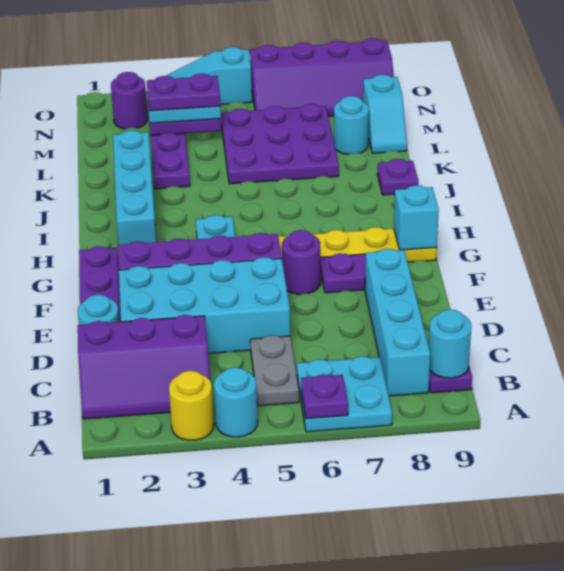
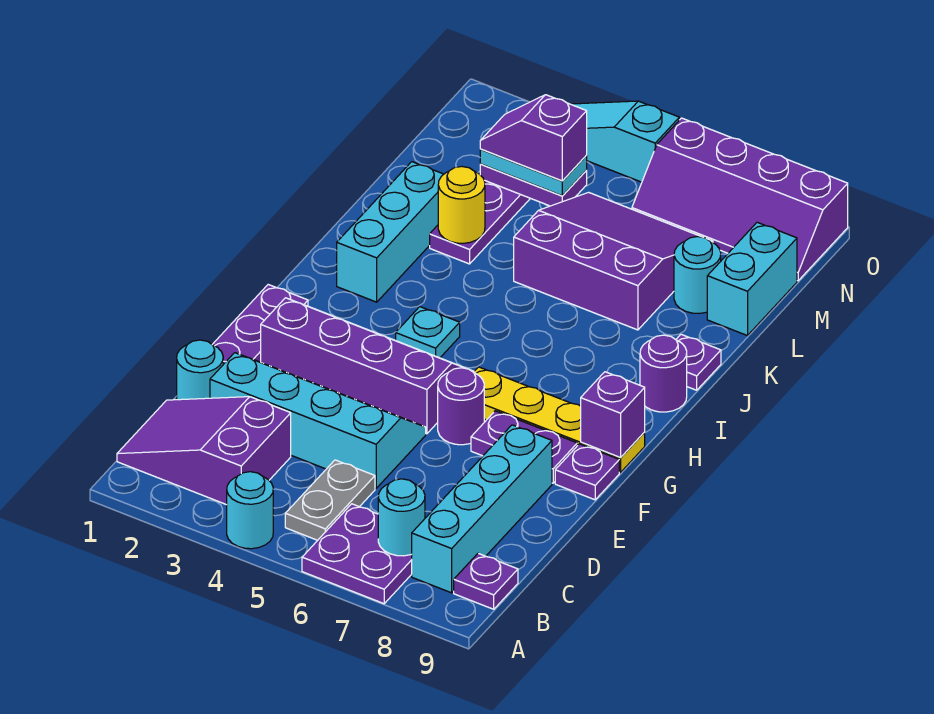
yellow round brick A3 level 1 -> yellow round brick K3 level 2
cyan plate A6:B7 level 1 -> purple plate A6:B7 level 1
purple plate A6 level 2 -> purple plate F9 level 1
purple slope B1:C3 level 1 top C -> purple slope B1:C3 level 1 top 3
cyan round brick B9 level 2 -> cyan round brick B7 level 2
cyan brick D2:E5 level 1 -> cyan slope D2:E5 level 1 top D
cyan brick G9 level 2 -> purple brick G9 level 2
cyan brick H2:K2 level 1 -> cyan brick I2:K2 level 1
purple plate K5:M7 level 1 -> purple slope K5:M7 level 1 top K
cyan slope L9:M9 level 1 top M -> cyan brick L9:M9 level 1
purple plate M3:M4 level 4 -> purple slope M3:M4 level 4 top 4
purple round brick N2 level 1 -> purple round brick I9 level 1

